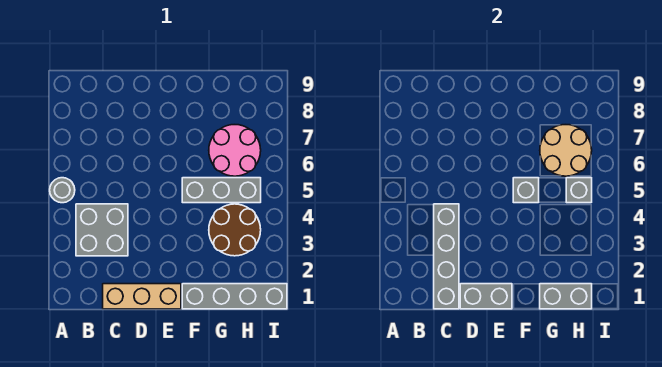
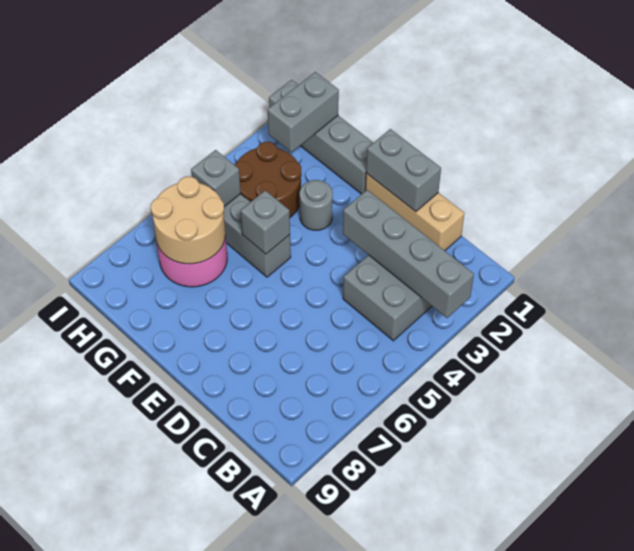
grey round brick A5 level 1 -> grey round brick F3 level 1
grey brick C1:C4 level 2 -> grey brick A3:D3 level 2
grey brick G1:H1 level 2 -> grey brick H1:H2 level 2

